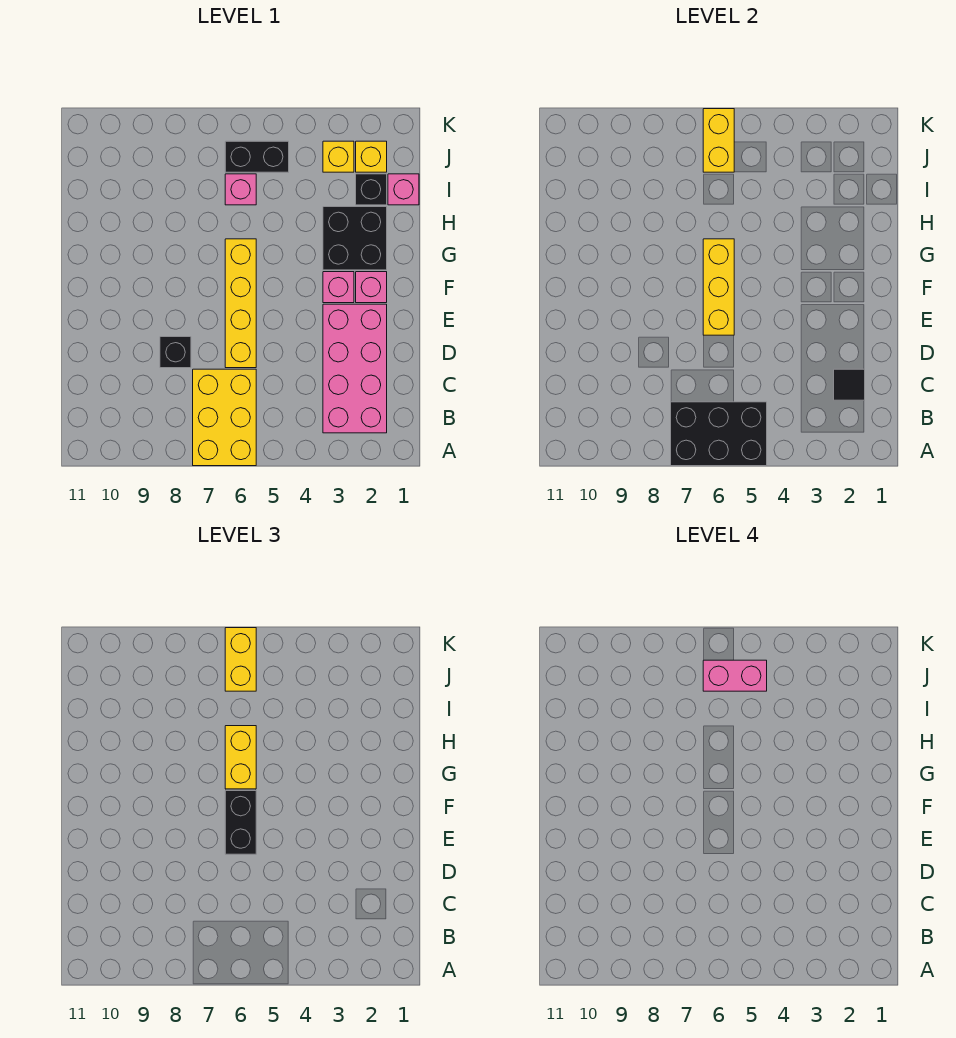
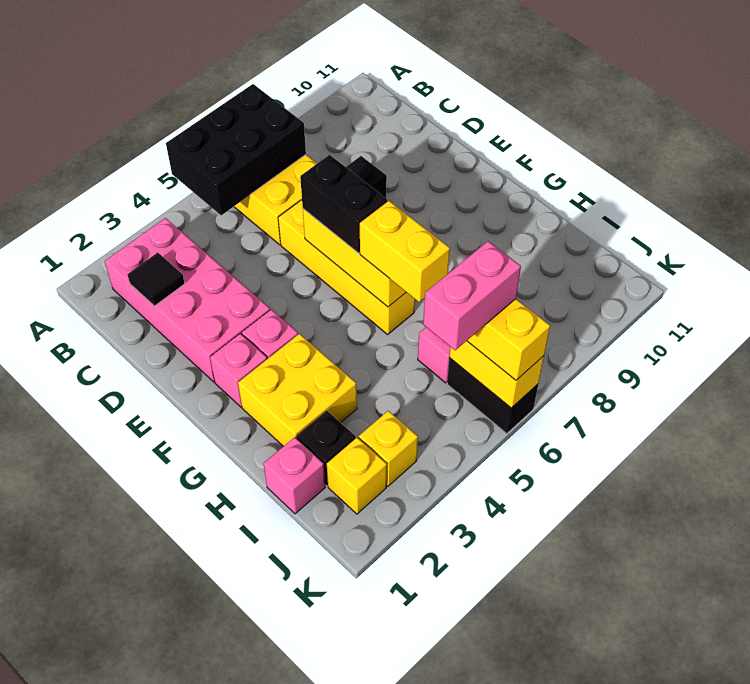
black brick G2:H3 level 1 -> yellow brick G2:H3 level 1
black brick J5:J6 level 1 -> black brick J6:K6 level 1

